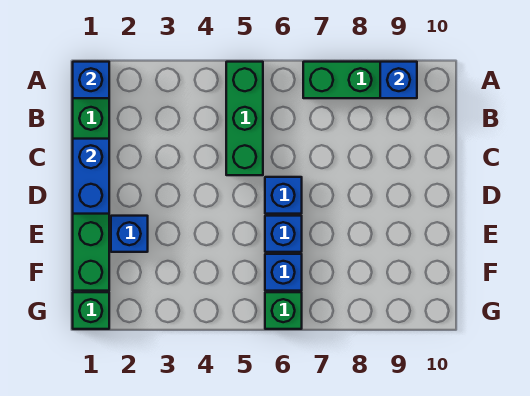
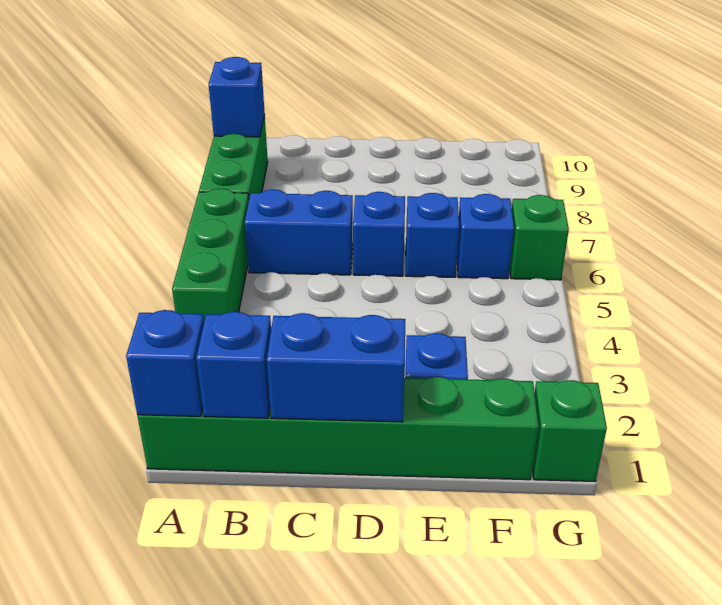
green brick A5:C5 level 1 -> green brick A4:A6 level 1
none -> blue brick B1 level 2
none -> blue brick B6:C6 level 1

